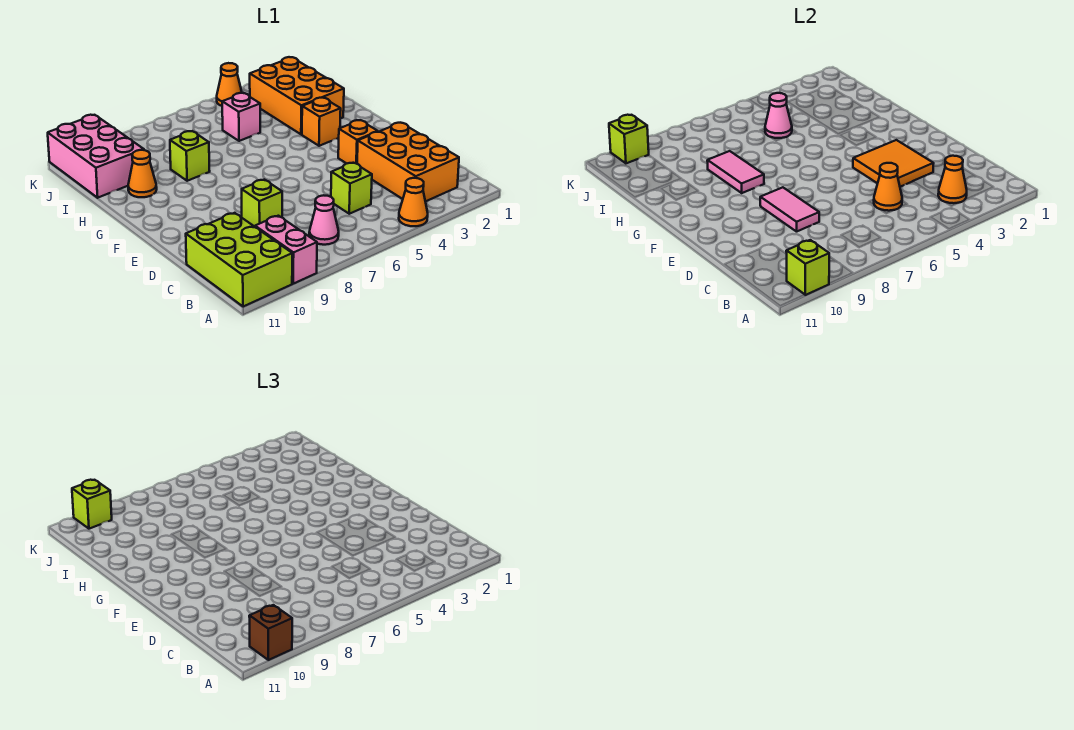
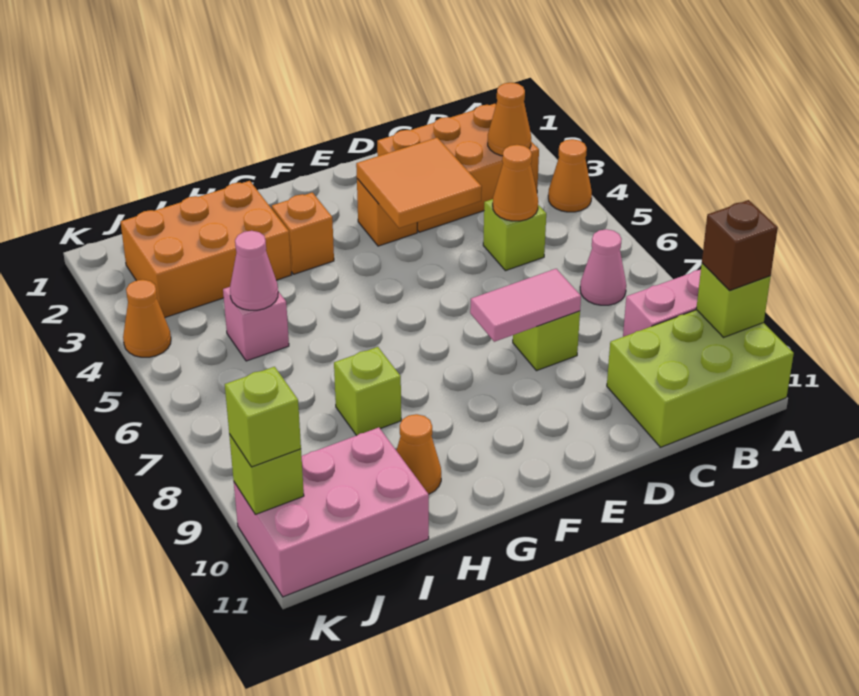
pink tile G8:H8 level 2 -> none

